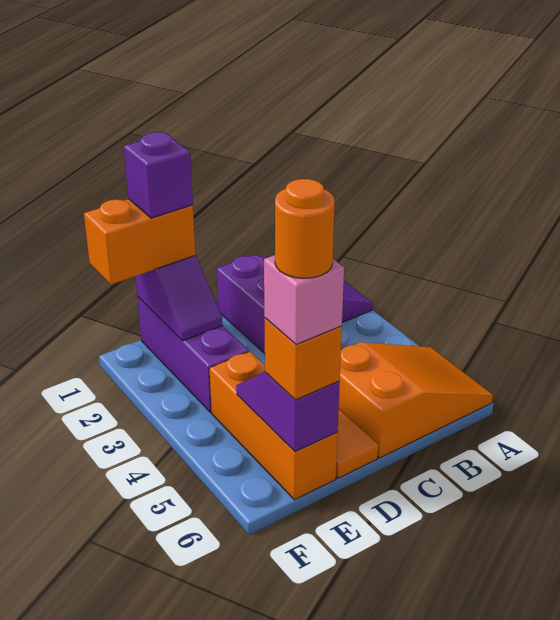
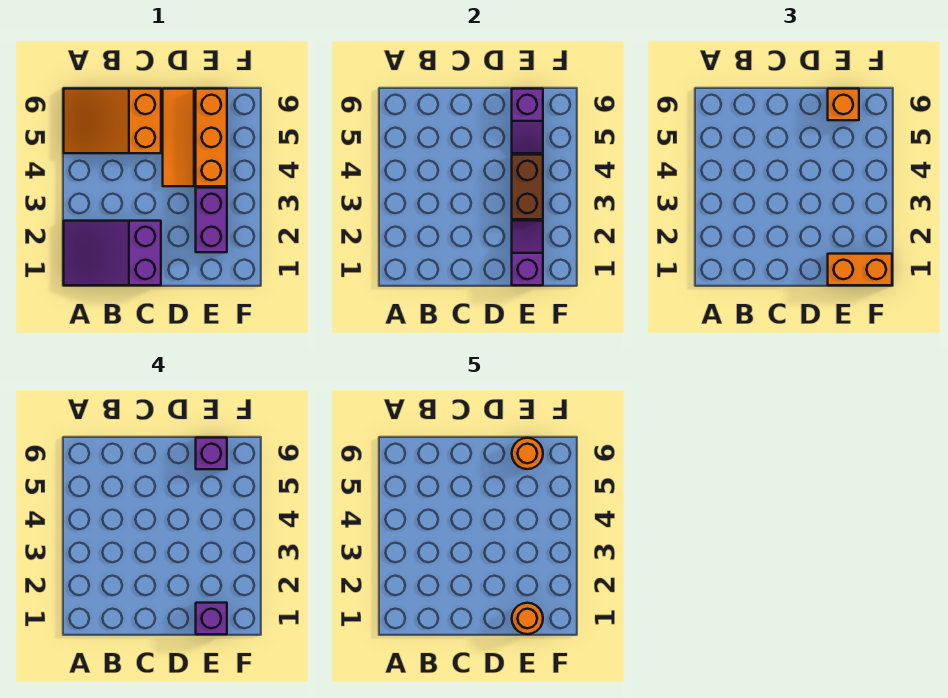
purple brick E1:E3 level 1 -> purple brick E2:E3 level 1
none -> orange round brick E1 level 5
none -> brown brick E3:E4 level 2
pink brick E6 level 4 -> purple brick E6 level 4

